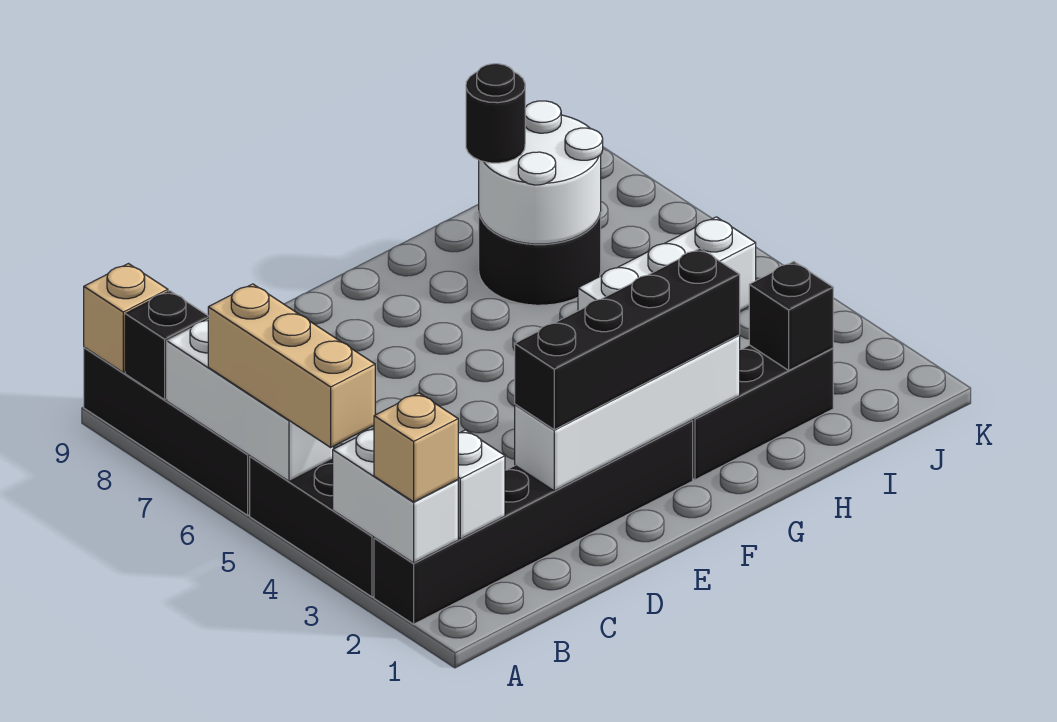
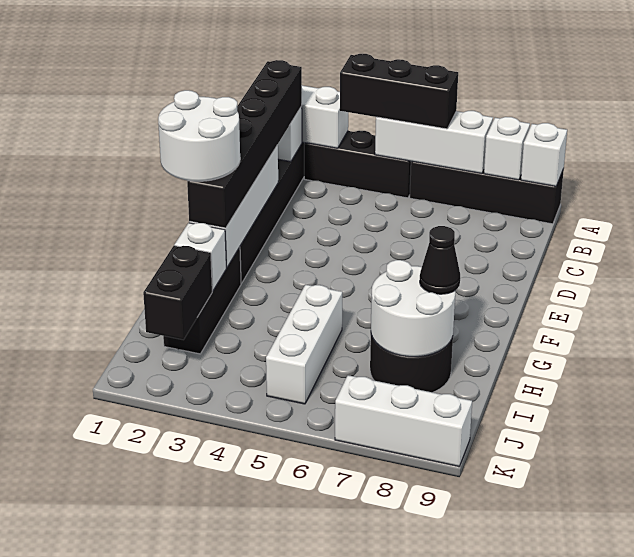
tan brick A2 level 3 -> none
tan brick A4:A6 level 3 -> black brick A4:A6 level 3
black brick A8 level 2 -> white brick A8 level 2
tan brick A9 level 2 -> white brick A9 level 2
black brick D2:G2 level 3 -> black brick B2:G2 level 3
none -> white round brick F1:G2 level 4
none -> white brick H2 level 2
black round brick H8 level 3 -> black cone H8 level 3
black brick I2 level 2 -> black brick I2:J2 level 2
none -> white brick K7:K9 level 1

